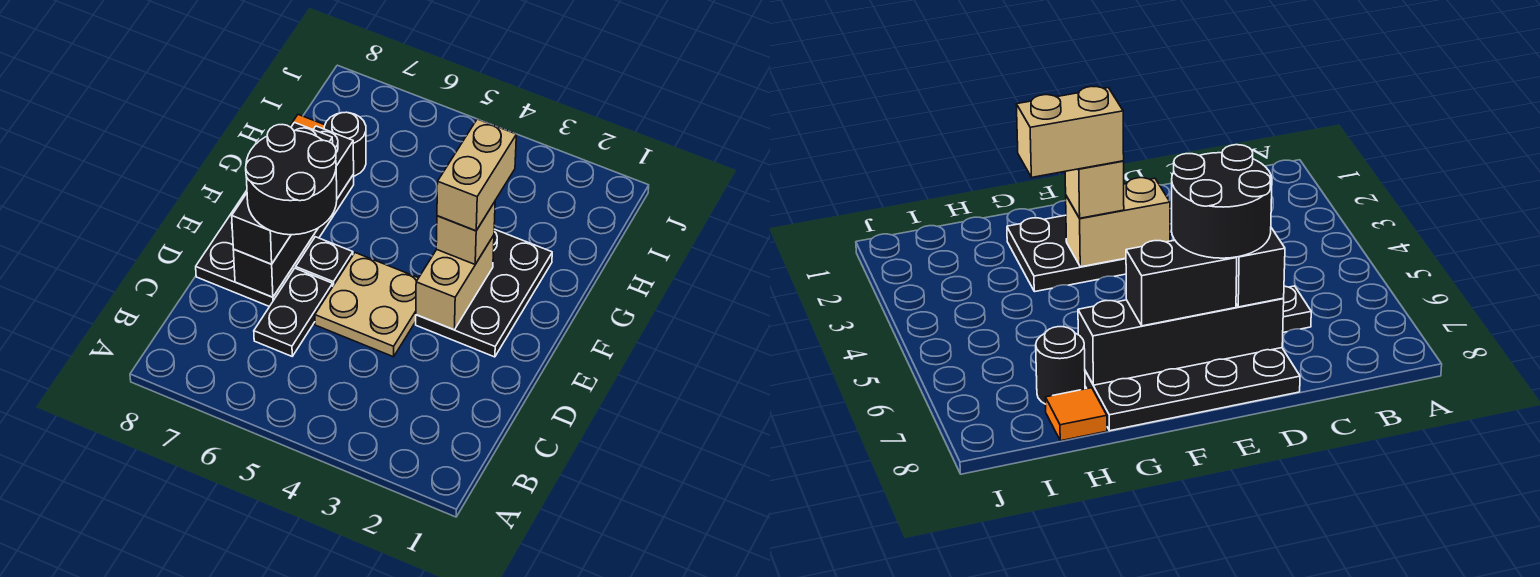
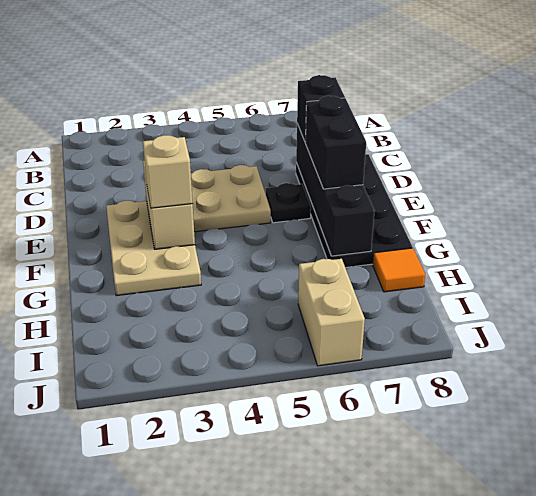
black plate C6:D6 level 1 -> none
black round brick D6:E7 level 4 -> none
black plate E2:G3 level 1 -> tan plate E2:G3 level 1
tan brick F3:G3 level 4 -> tan brick I6:J6 level 1
black round brick H7 level 1 -> none

